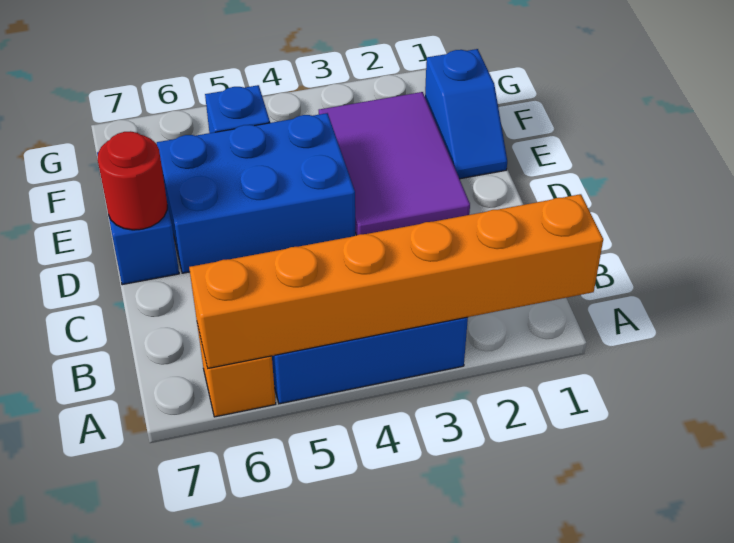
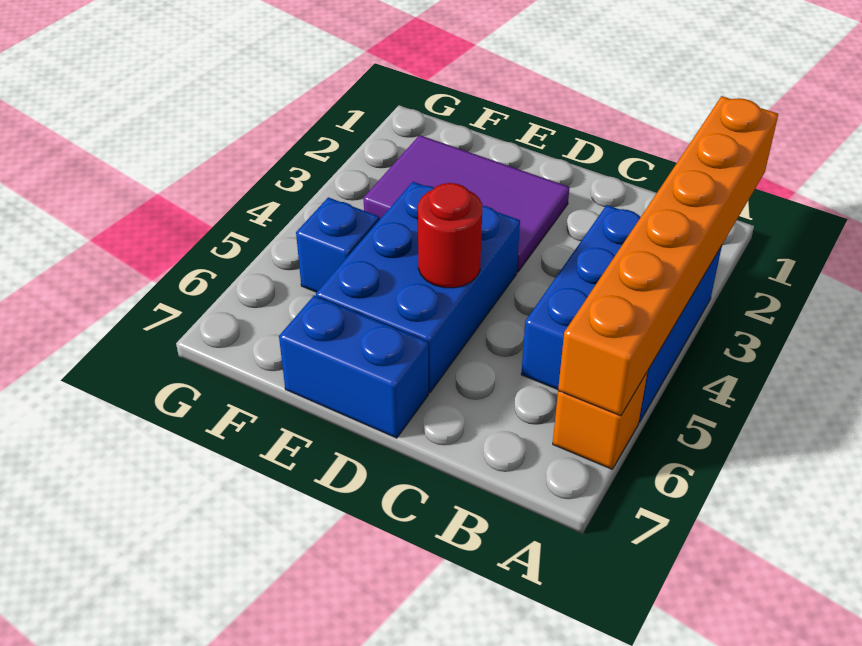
red round brick D7 level 2 -> red round brick D5 level 2
blue slope E1:F1 level 1 top F -> none

